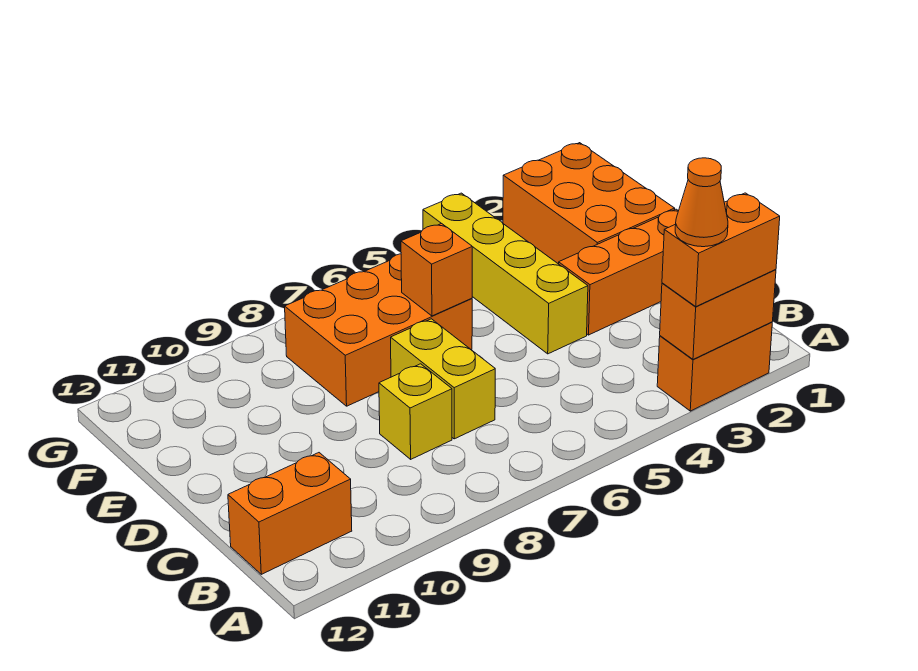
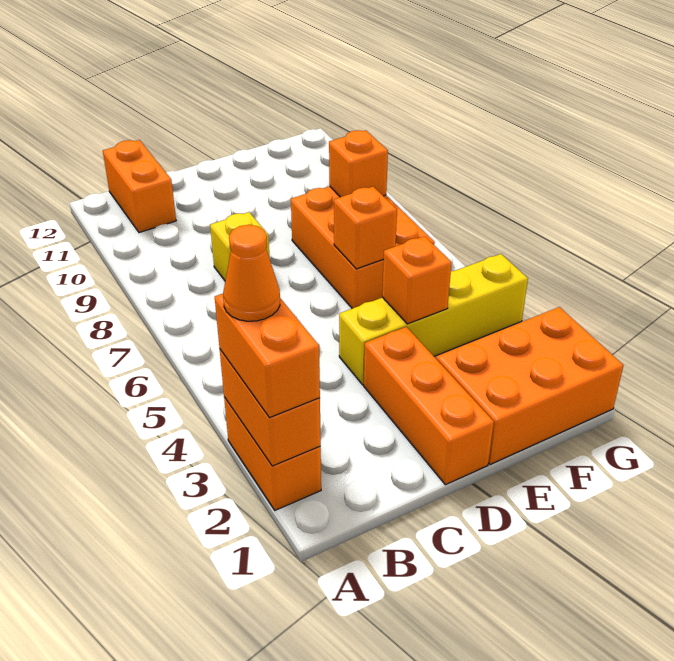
yellow brick C7:D7 level 1 -> none
none -> orange brick E4 level 2
none -> orange brick F8 level 2

